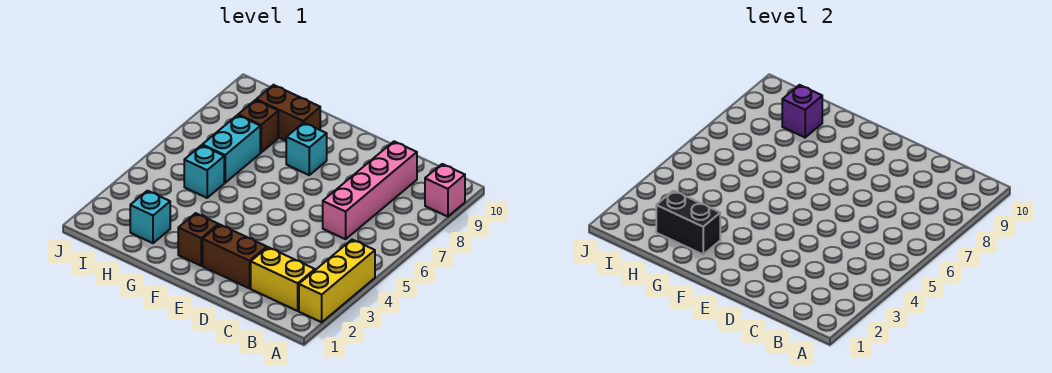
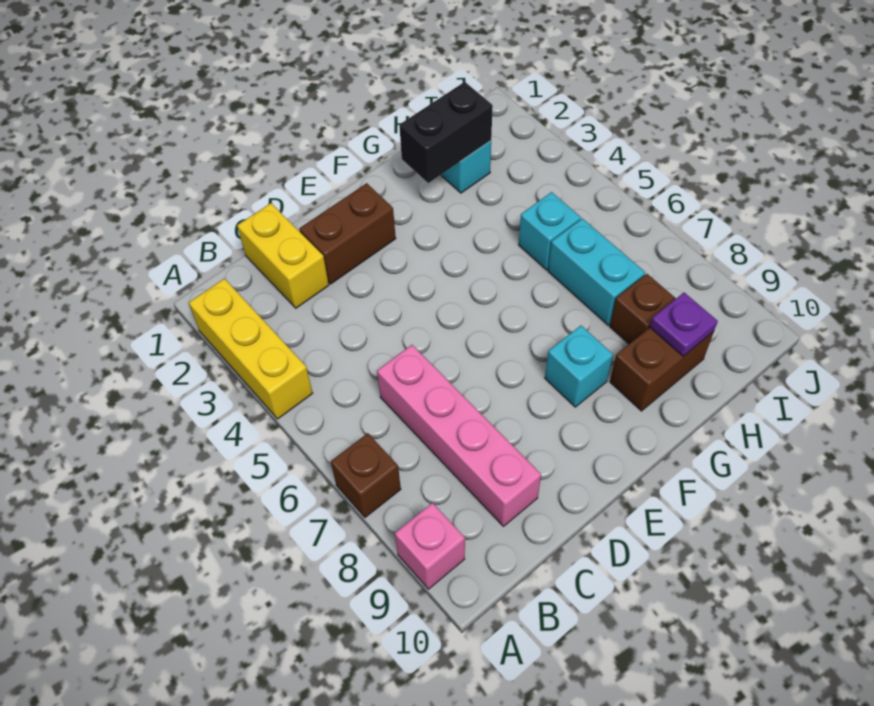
yellow brick B2:C2 level 1 -> yellow brick C1:C2 level 1
brown brick F2 level 1 -> brown brick A7 level 1
purple brick H9 level 2 -> purple plate H9 level 2

